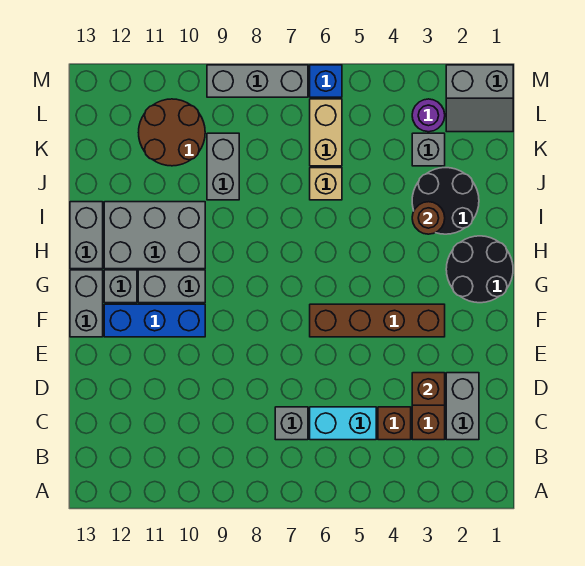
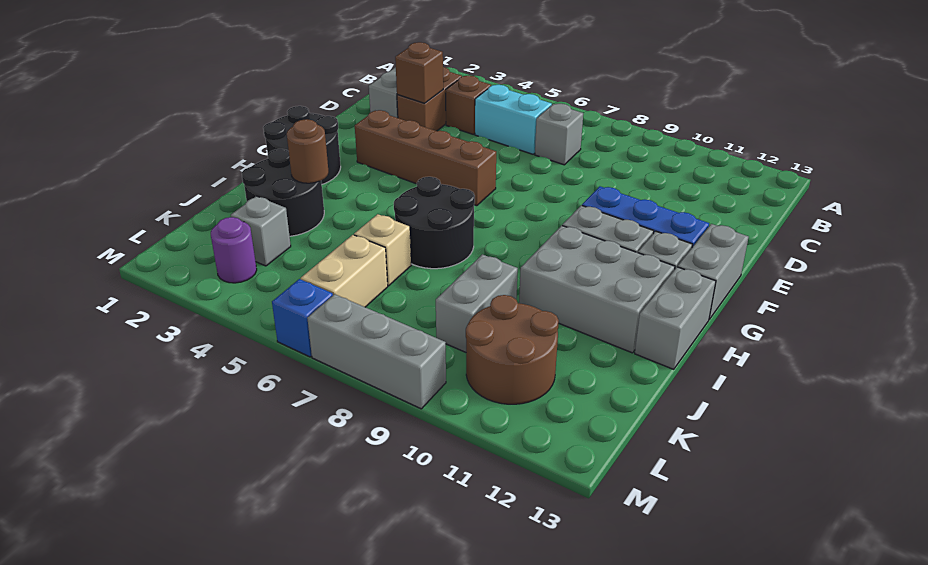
none -> black round brick H6:I7 level 1
grey slope L1:M2 level 1 top M -> none

